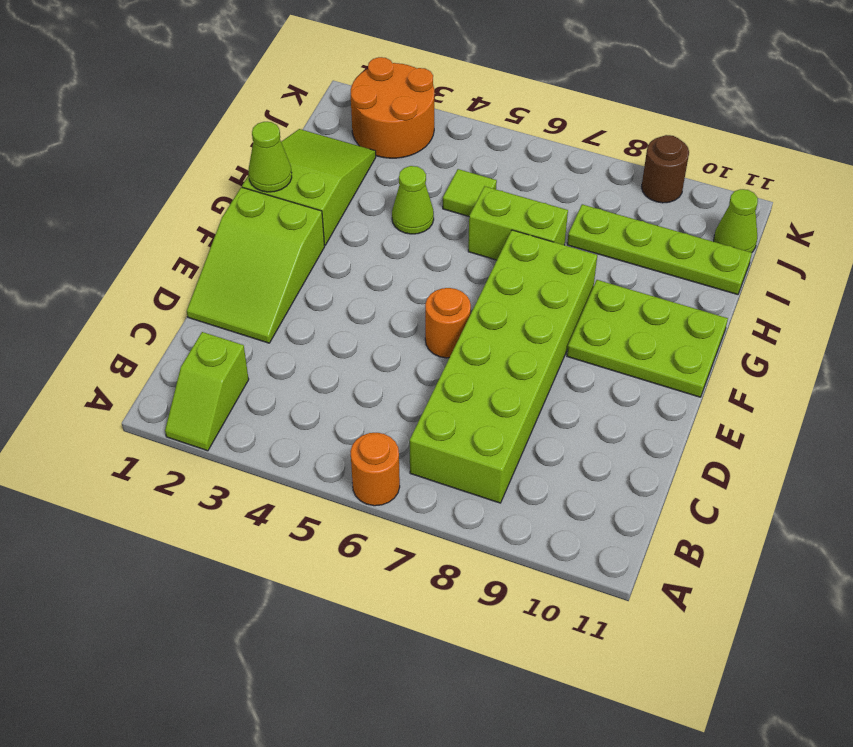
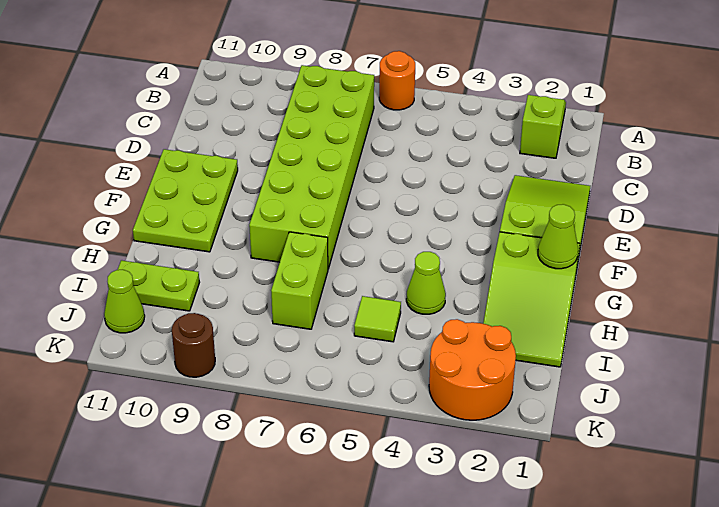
orange round brick E6 level 1 -> none
lime plate F9:G11 level 1 -> lime plate E10:G11 level 1
lime brick H6:H7 level 1 -> lime brick H7:I7 level 1
lime plate I8:I11 level 1 -> lime plate I10:I11 level 1

